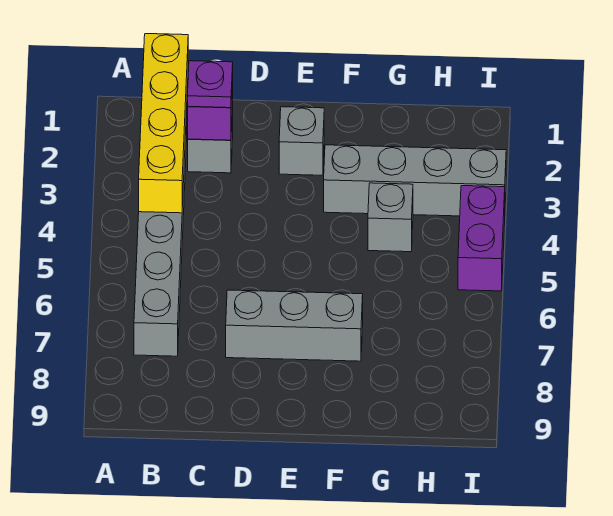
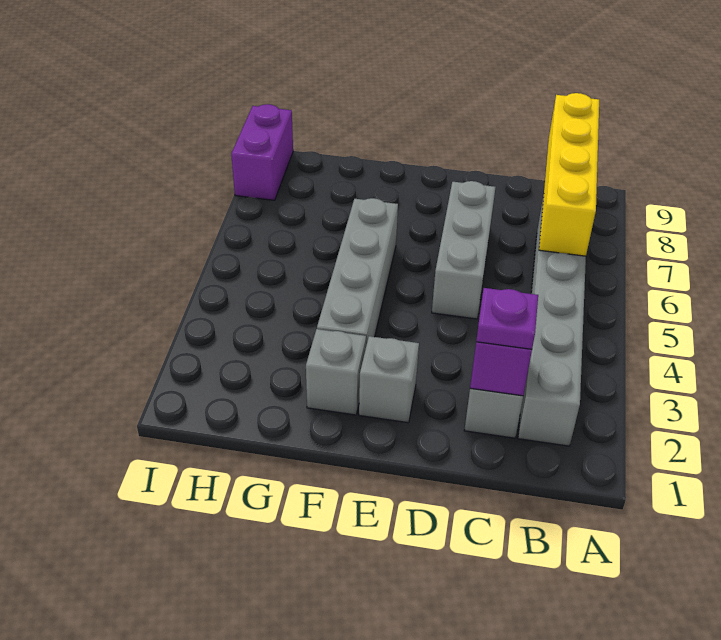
yellow brick B1:B4 level 2 -> yellow brick B6:B9 level 2
grey brick D7:F7 level 1 -> grey brick D5:D7 level 1
grey brick F3:I3 level 1 -> grey brick F3:F6 level 1
grey brick G4 level 1 -> grey brick F2 level 1
purple brick I4:I5 level 1 -> purple brick I8:I9 level 1

